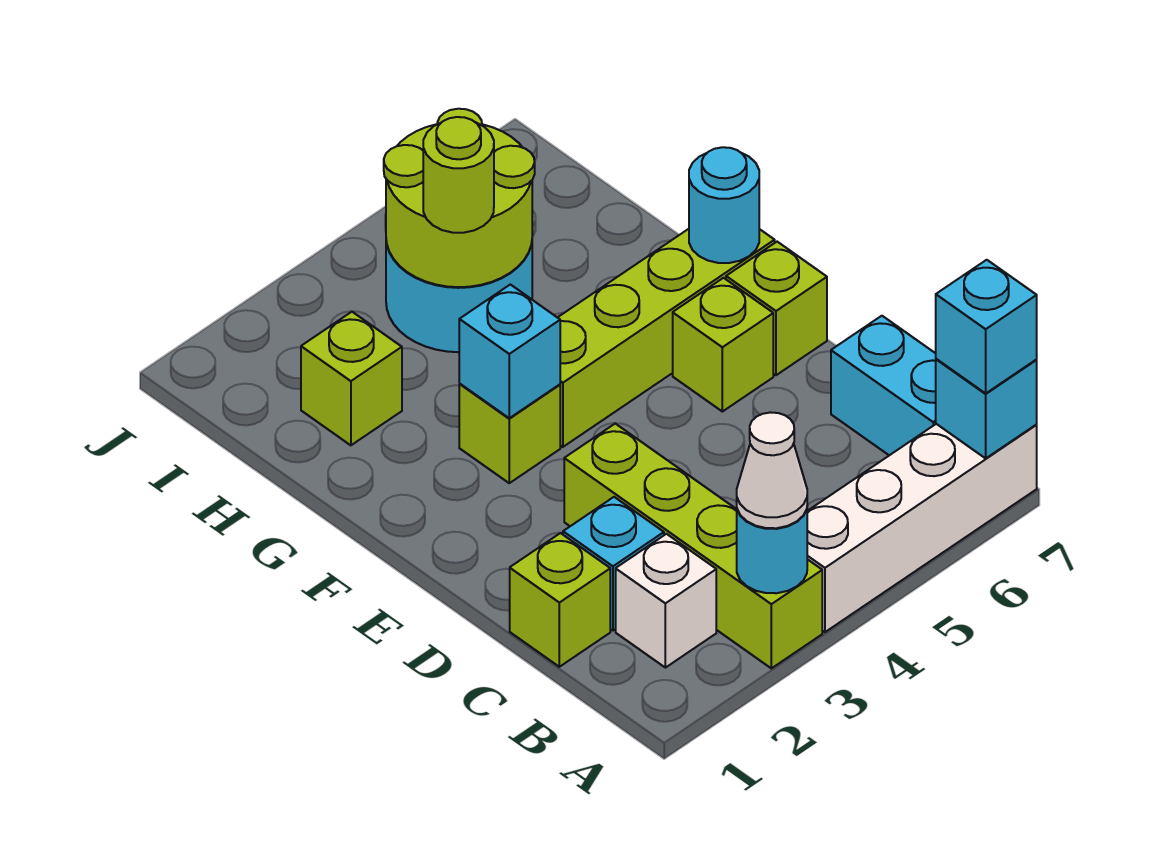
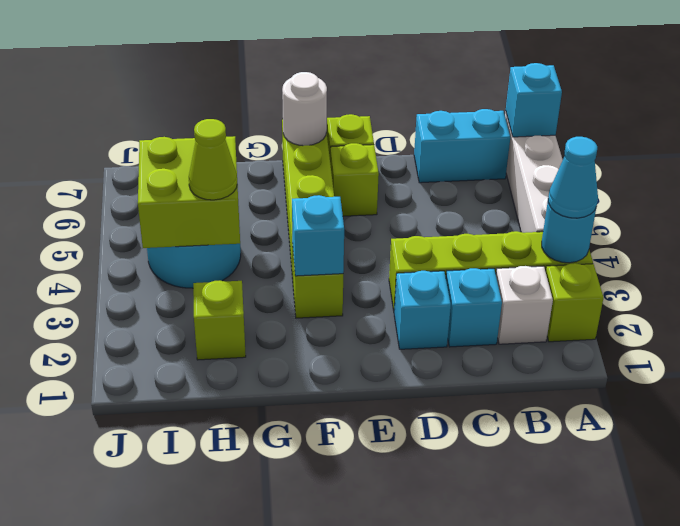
white cone A3 level 3 -> cyan cone A3 level 3
cyan brick A7 level 3 -> cyan brick D2 level 1
lime brick C1 level 1 -> lime brick A2 level 1
cyan round brick F7 level 2 -> white round brick F7 level 2
lime round brick H4:I5 level 2 -> lime brick H4:I5 level 2
lime round brick H4 level 3 -> lime cone H4 level 3

